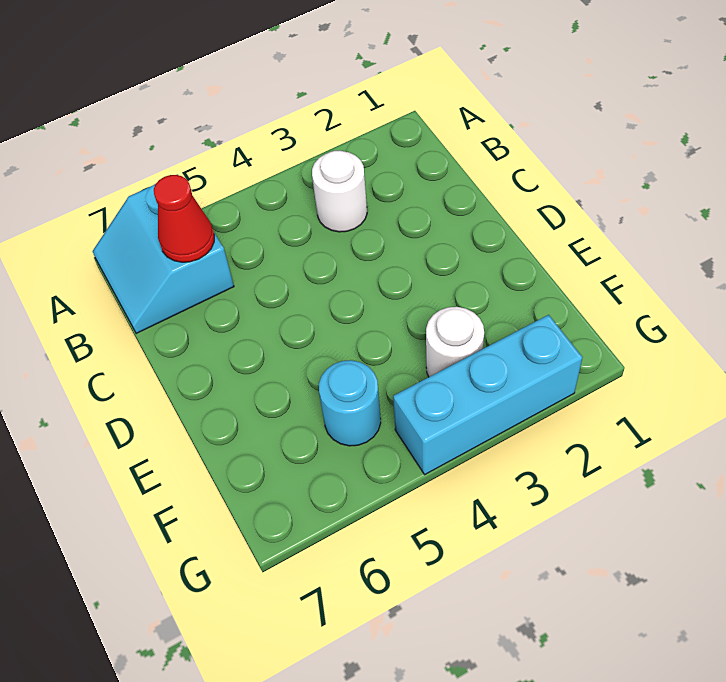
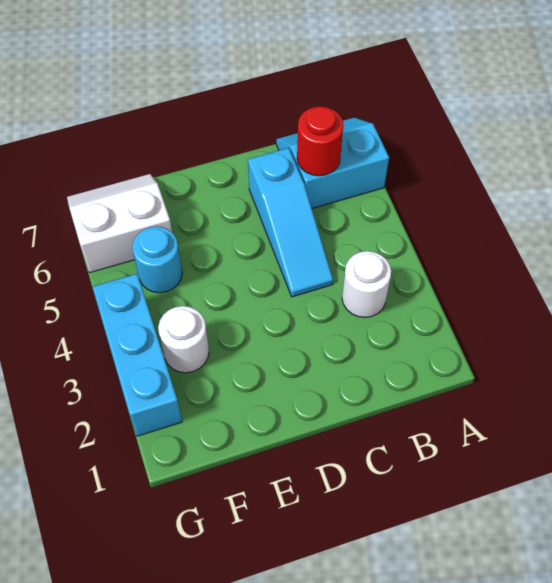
red cone B6 level 2 -> red round brick B6 level 2
none -> cyan slope C4:C6 level 1 top 6
none -> white slope F6:G7 level 1 top 6

